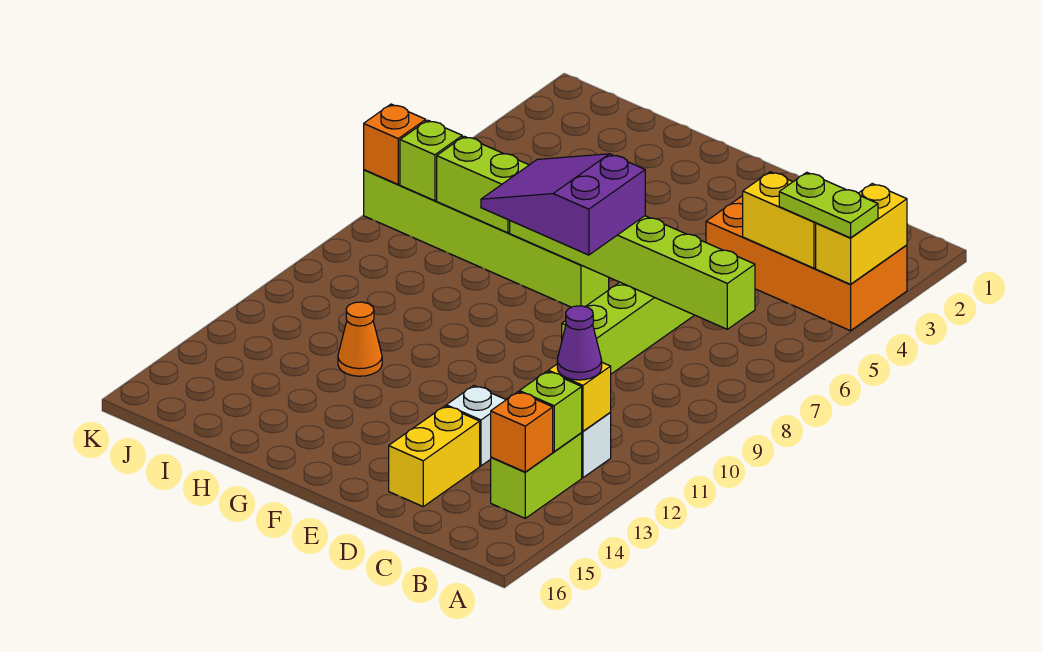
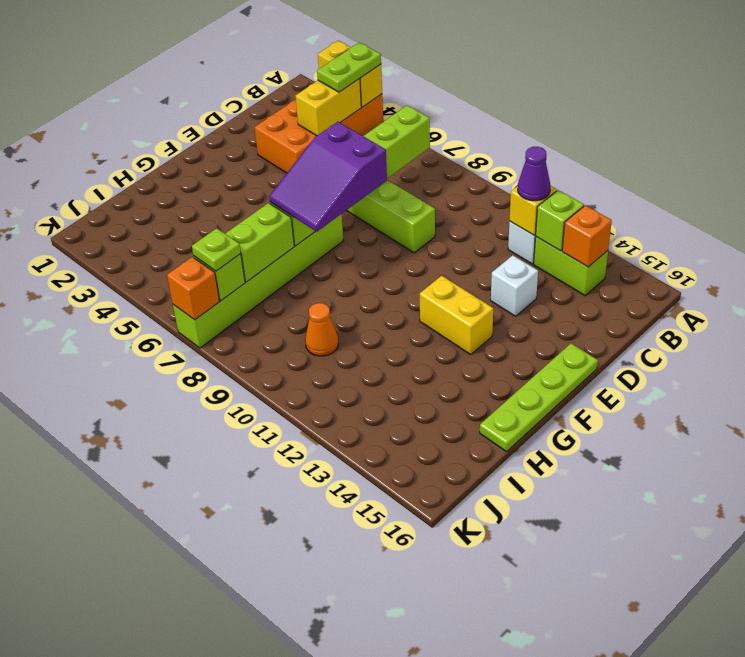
yellow brick D14:D15 level 1 -> yellow brick F12:F13 level 1
none -> lime plate E16:H16 level 1
orange cone H12 level 1 -> orange cone I10 level 1
none -> lime plate J7 level 3

